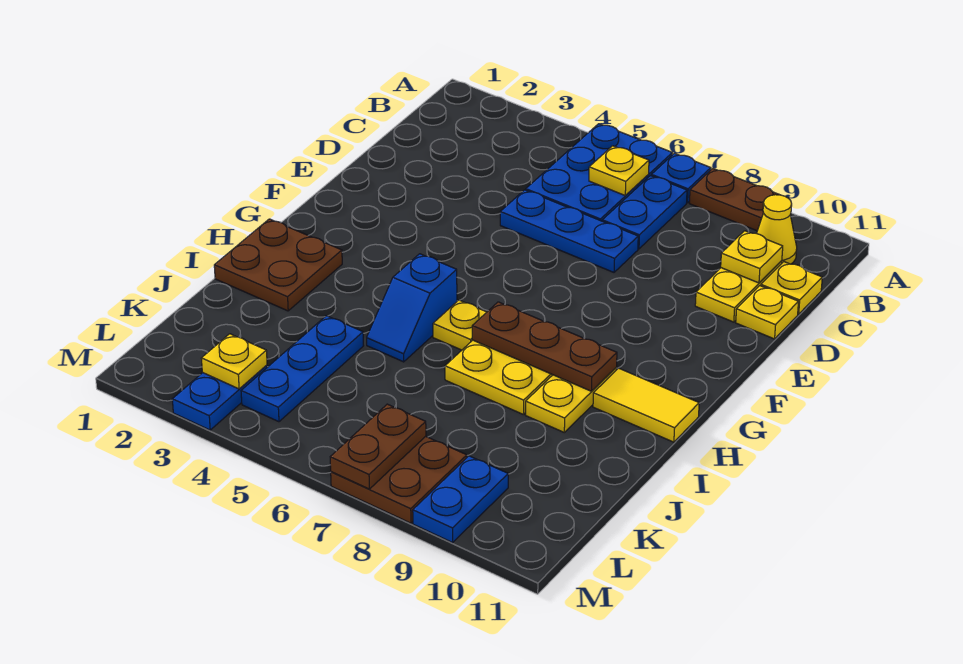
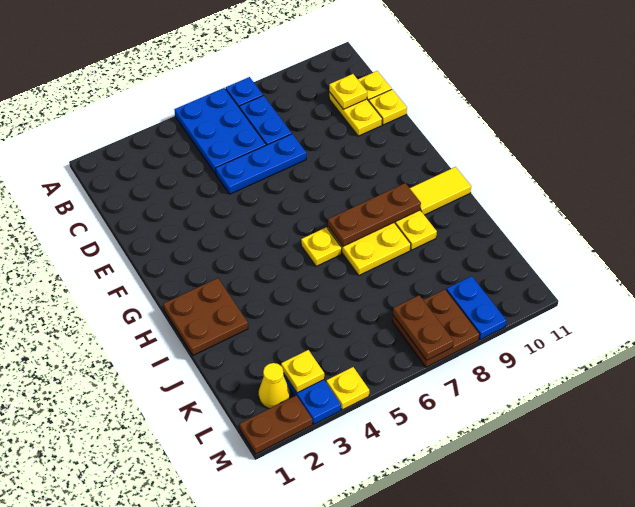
brown plate A8:A9 level 1 -> brown plate M1:M2 level 1
yellow plate B6 level 2 -> yellow plate M4 level 1
yellow cone B10 level 1 -> yellow cone L2 level 1
blue slope H5:I5 level 1 top H -> none
blue plate J4:L4 level 1 -> none

